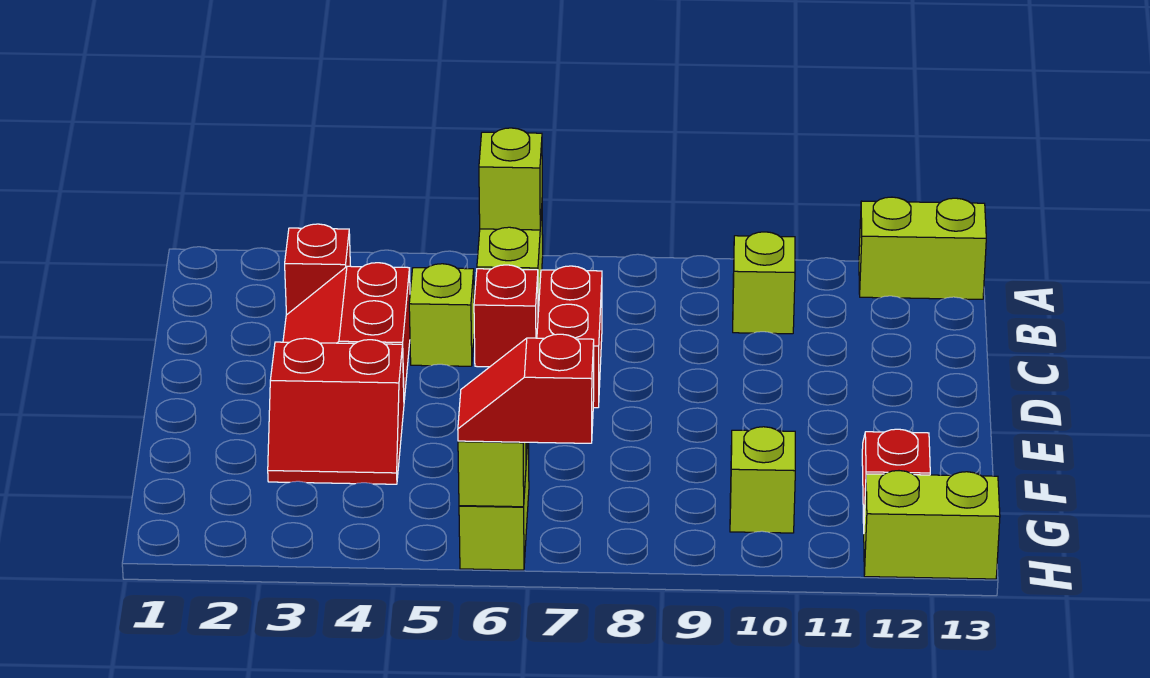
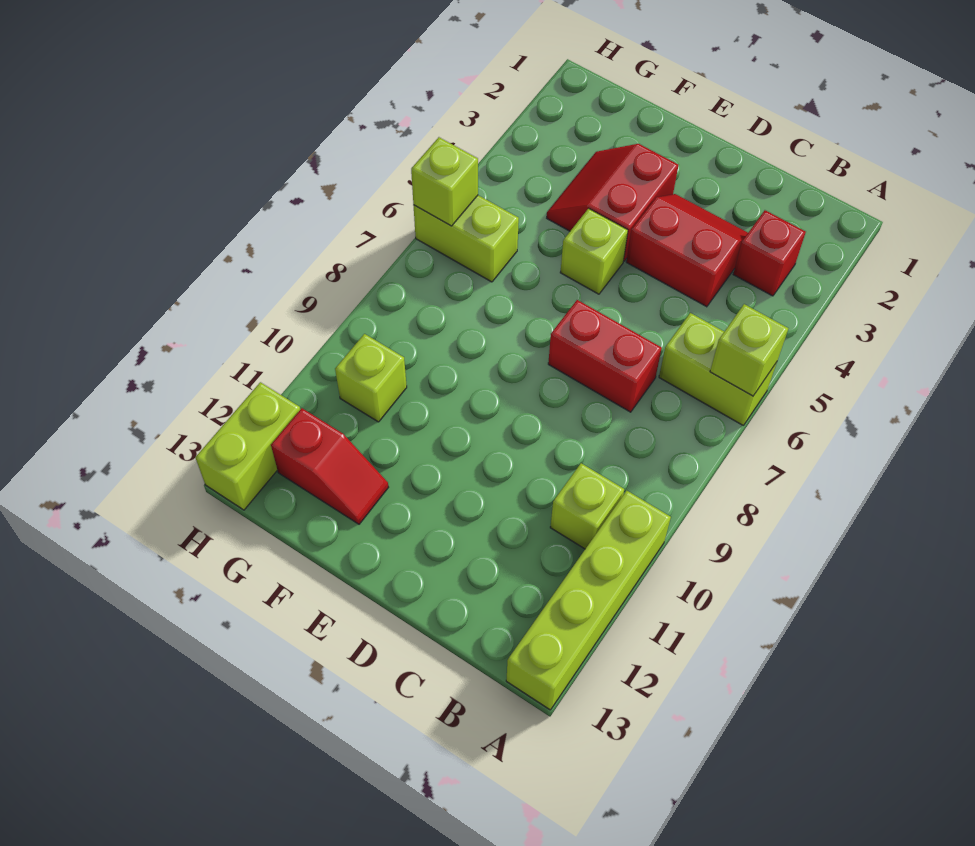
lime brick A12:A13 level 1 -> lime brick A10:A13 level 1
lime brick C5 level 1 -> lime brick E5 level 1
red brick C6 level 1 -> none
red slope H6:H7 level 3 top 7 -> none

